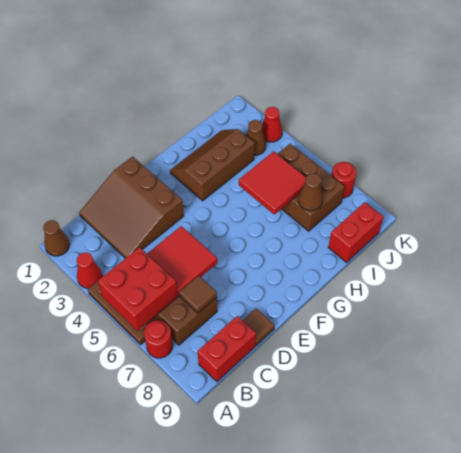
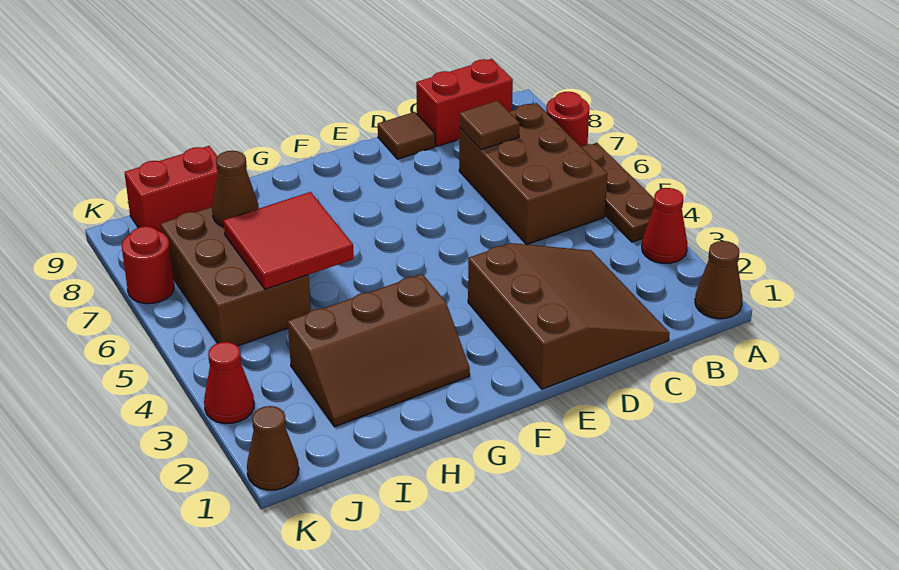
red brick A5:B6 level 2 -> none
red tile C5:D6 level 2 -> none
brown cone J3 level 1 -> brown cone K1 level 1

